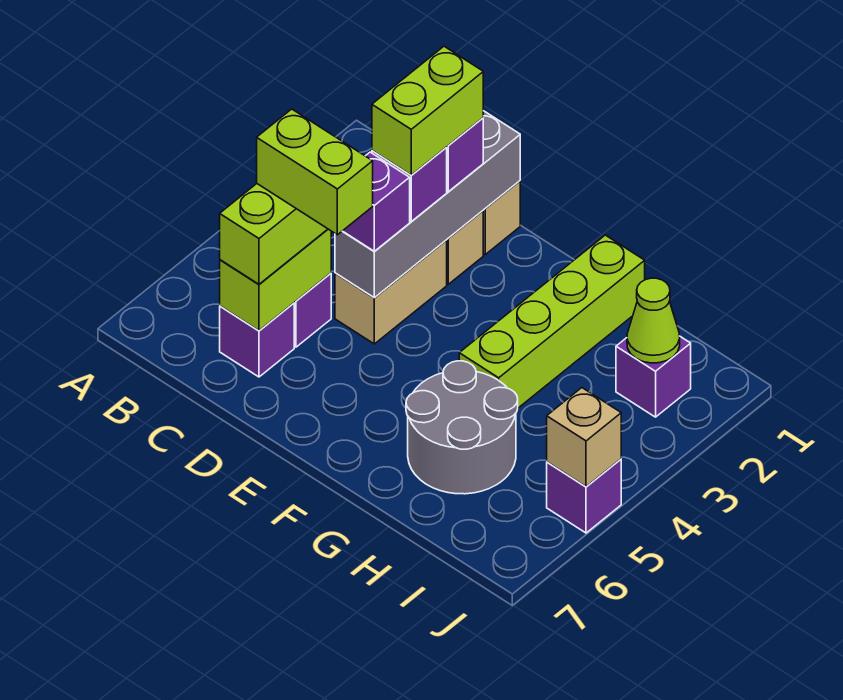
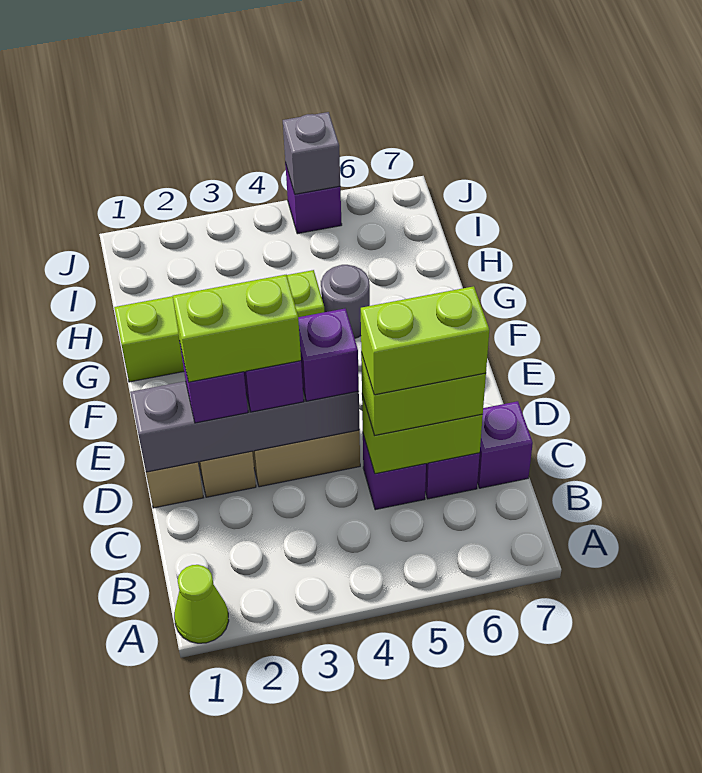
lime brick C5:D5 level 4 -> lime brick C5:C6 level 4
grey round brick G5:H6 level 1 -> grey round brick G5 level 1
purple brick I2 level 1 -> purple brick C7 level 1
lime cone I2 level 2 -> lime cone A1 level 1
tan brick J5 level 2 -> grey brick J5 level 2

